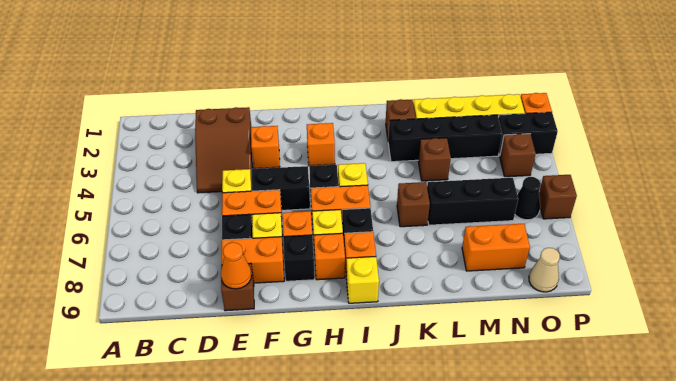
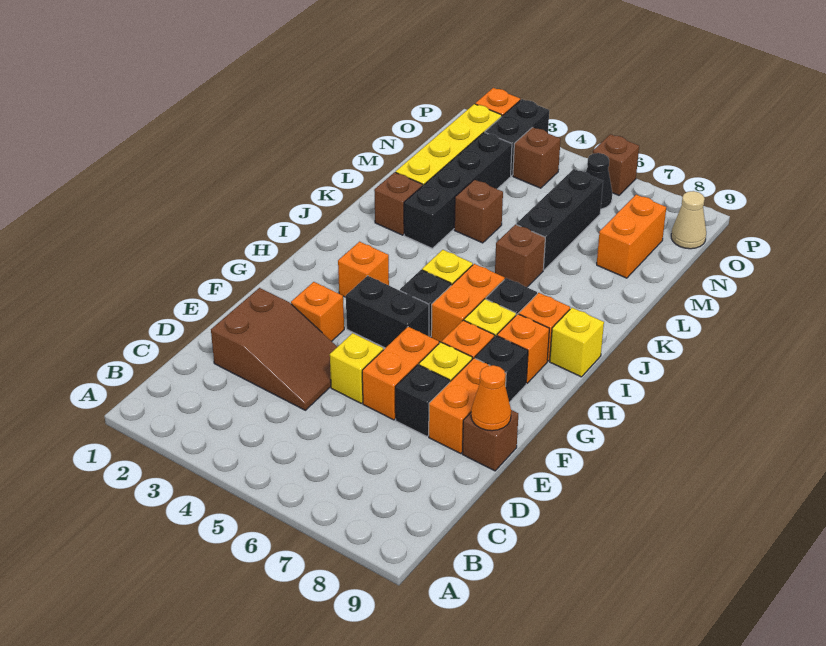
black brick F5:G5 level 1 -> black brick G4:G5 level 1

